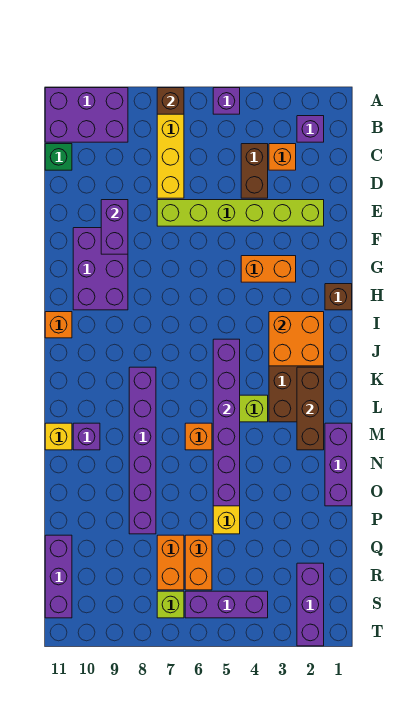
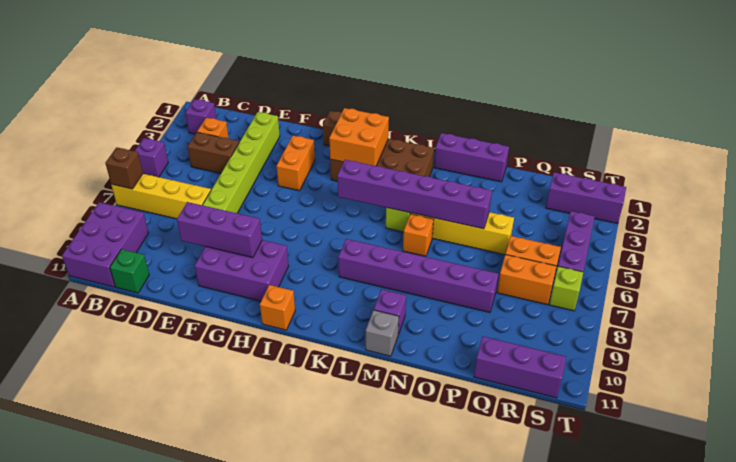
purple brick E9:F9 level 2 -> purple brick E9:G9 level 2
brown brick K2:M2 level 2 -> none
yellow brick M11 level 1 -> grey brick M11 level 1

